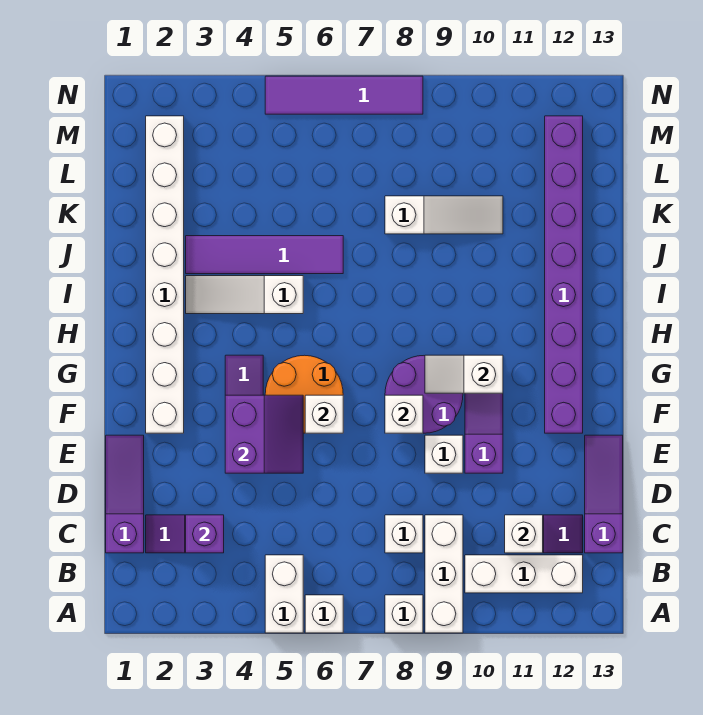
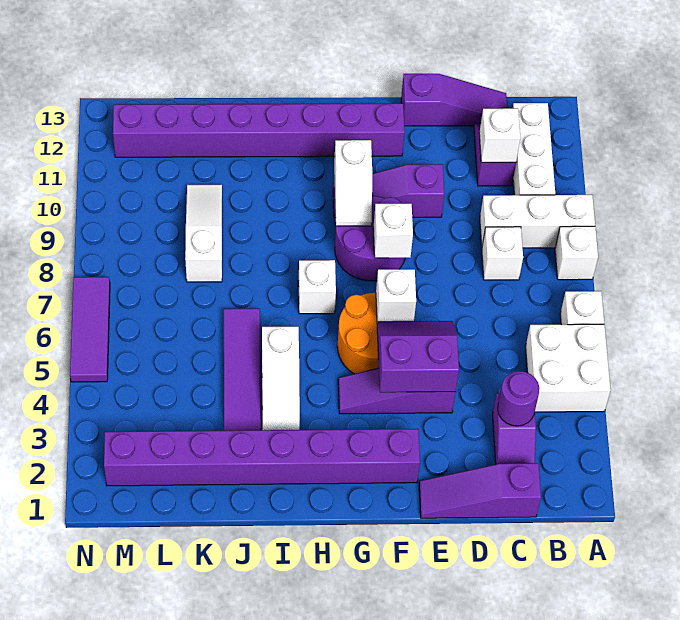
white brick A5:B5 level 1 -> white brick A4:B5 level 1
purple brick C3 level 2 -> purple round brick C3 level 2
purple slope C13:E13 level 1 top C -> purple slope C13:E13 level 1 top E
white brick E9 level 1 -> white brick H7 level 1
white brick F2:M2 level 1 -> purple brick F2:M2 level 1
purple tile N5:N8 level 1 -> purple tile N5:N7 level 1

